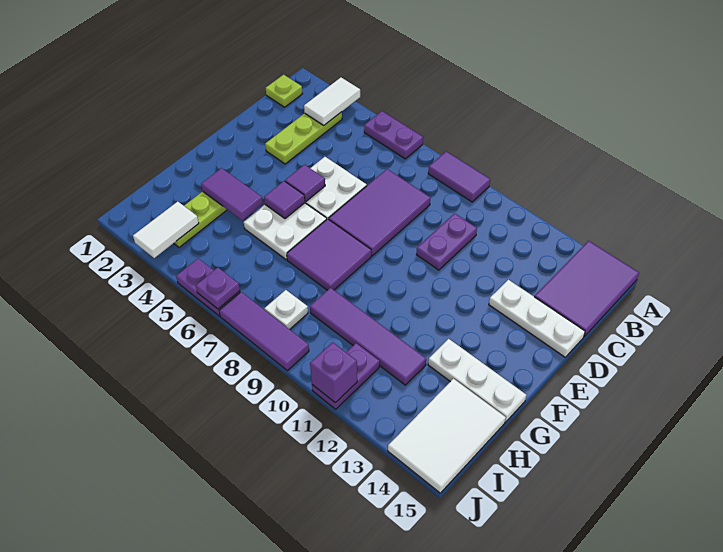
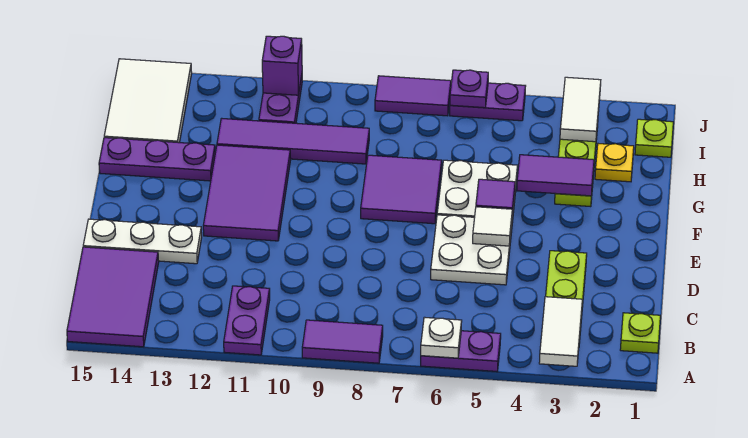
purple tile C7:E8 level 1 -> purple tile E11:G12 level 1
purple plate C10:D10 level 1 -> purple plate A11:B11 level 1
purple tile E5 level 2 -> white tile E5 level 2
white plate G13:G15 level 1 -> purple plate G13:G15 level 1
none -> yellow plate H2 level 1
none -> lime plate I1 level 1
white plate I8 level 1 -> white plate A6 level 2
purple tile J7:J9 level 1 -> purple tile J7:J8 level 1

